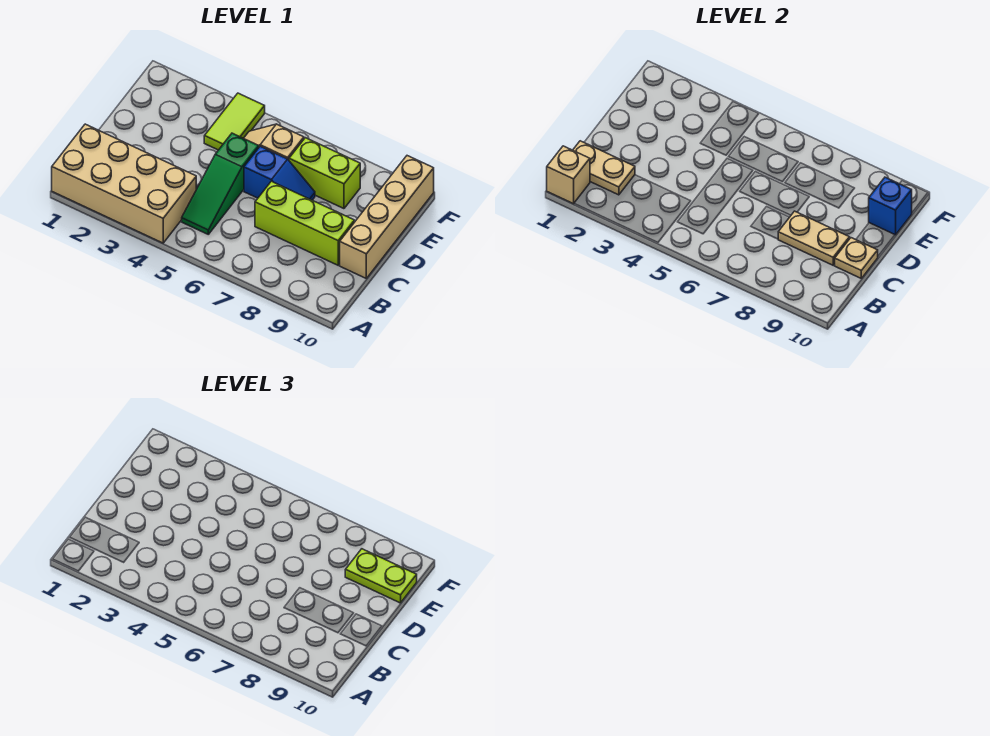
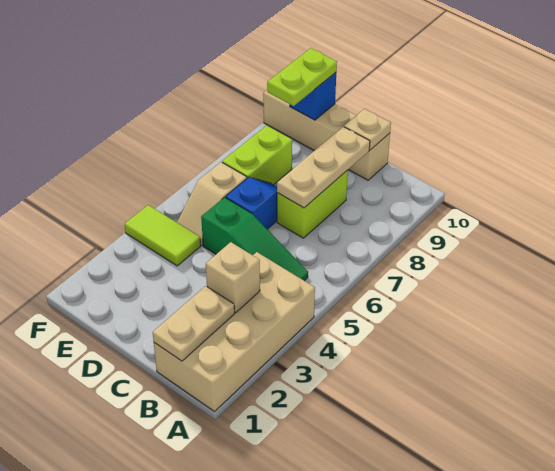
tan brick A1 level 2 -> tan brick B3 level 2
lime brick C7:C9 level 1 -> lime brick C7:C8 level 1
tan plate C8:C9 level 2 -> tan plate C7:C9 level 2

